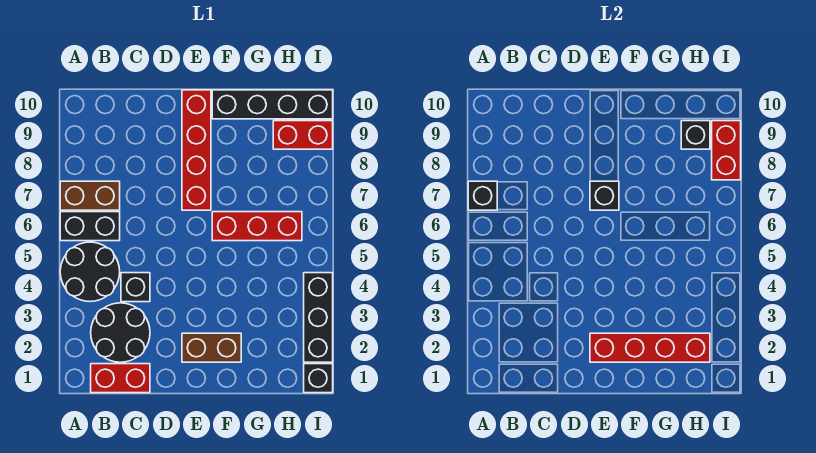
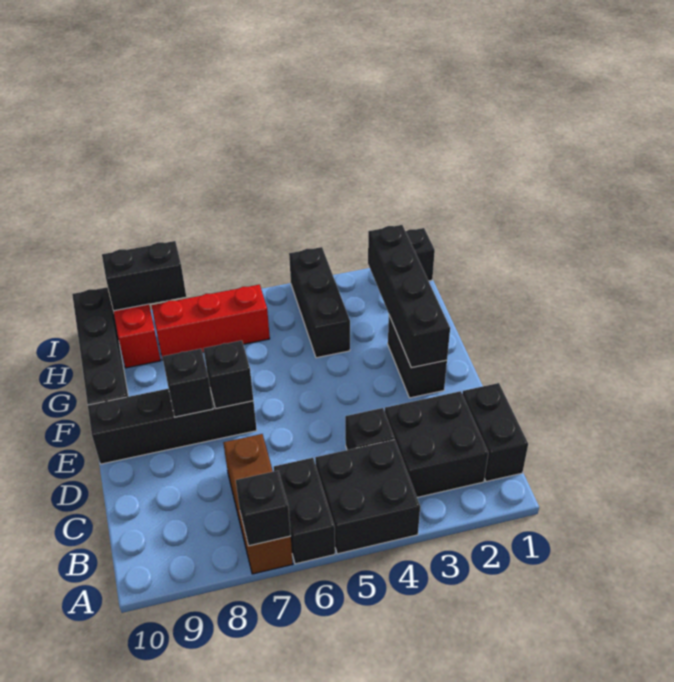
black round brick A4:B5 level 1 -> black brick A4:B5 level 1
brown brick A7:B7 level 1 -> brown brick A7:C7 level 1
red brick B1:C1 level 1 -> black brick B1:C1 level 1
black round brick B2:C3 level 1 -> black brick B2:C3 level 1
brown brick E2:F2 level 1 -> black brick E2:F2 level 1
red brick E2:H2 level 2 -> black brick E2:H2 level 2
red brick E7:E10 level 1 -> black brick E7:E10 level 1
red brick F6:H6 level 1 -> red brick H6:H8 level 1
black brick H9 level 2 -> black brick E8 level 2
black brick I2:I4 level 1 -> black brick G4:I4 level 1
red brick I8:I9 level 2 -> black brick I8:I9 level 2

